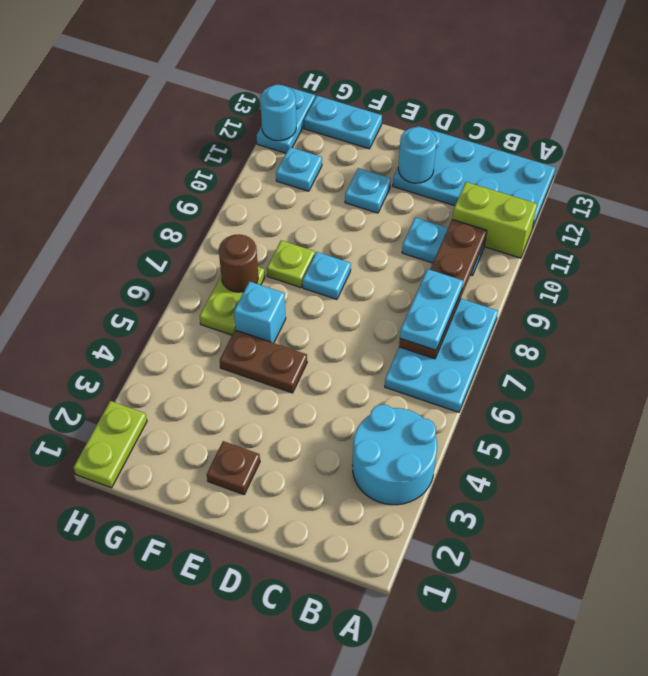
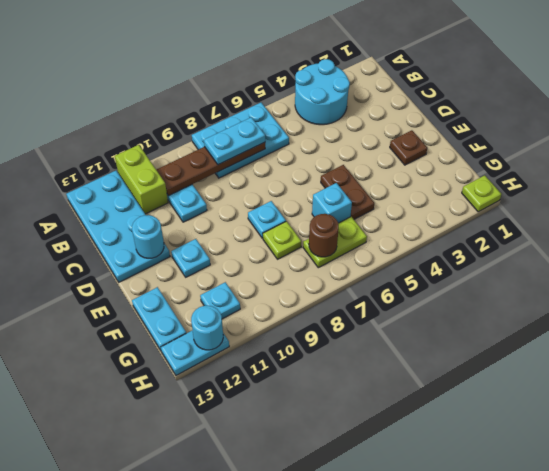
lime plate H1:H2 level 1 -> lime plate H1 level 1

